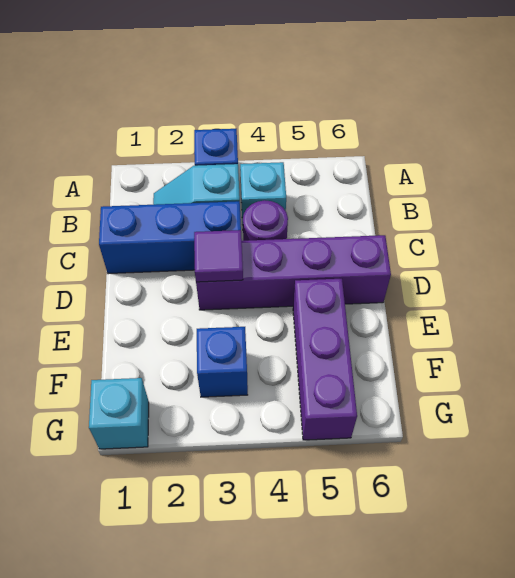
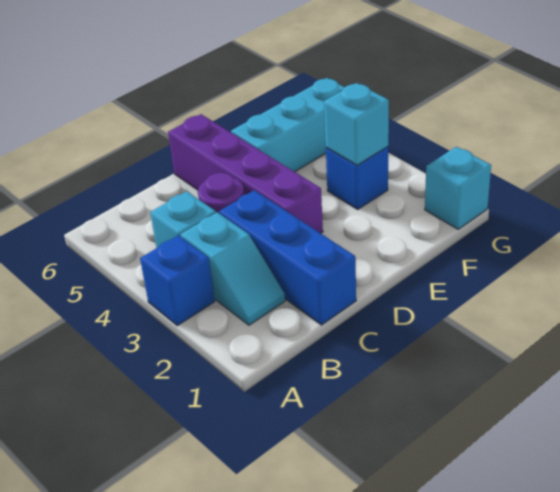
purple tile D3 level 2 -> none
purple brick E5:G5 level 1 -> cyan brick E5:G5 level 1
none -> cyan brick F3 level 2

